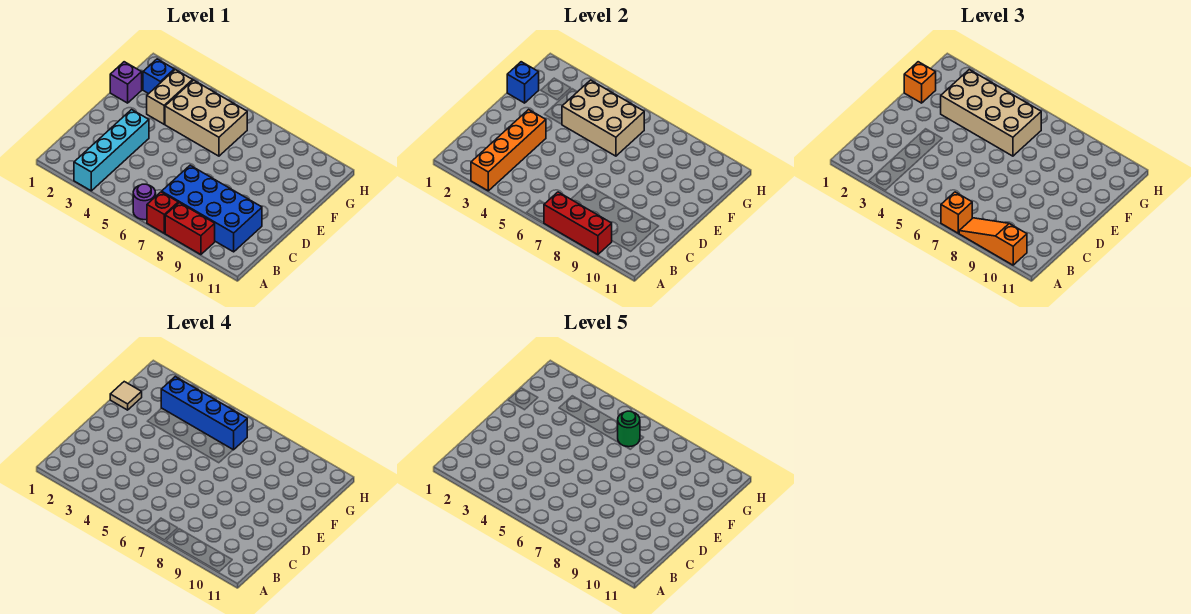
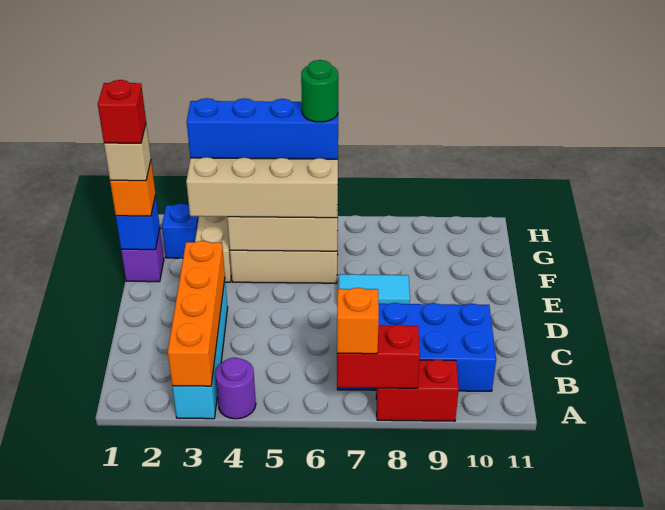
purple round brick A6 level 1 -> purple round brick A4 level 1
red brick A7 level 1 -> red brick F1 level 5
red brick A7:A9 level 2 -> red brick A7:A8 level 2
orange slope A8:A10 level 3 top 10 -> none
none -> cyan tile E7:E8 level 1
tan tile F1 level 4 -> tan brick F1 level 4

